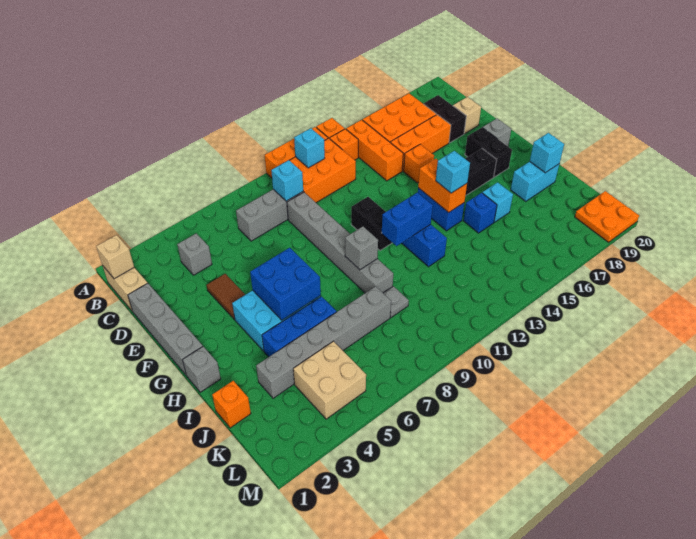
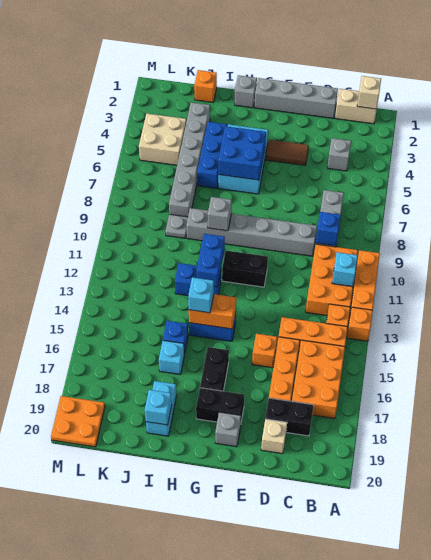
cyan brick C9 level 2 -> blue brick C9 level 2

